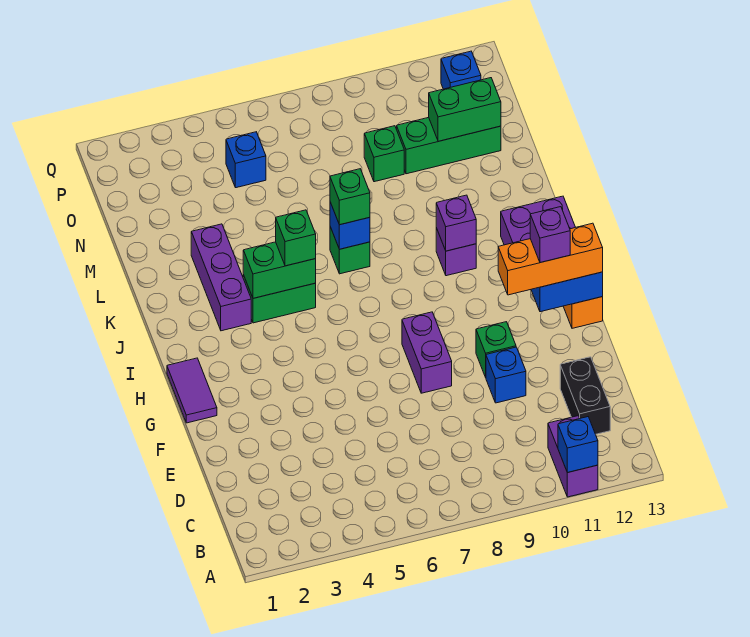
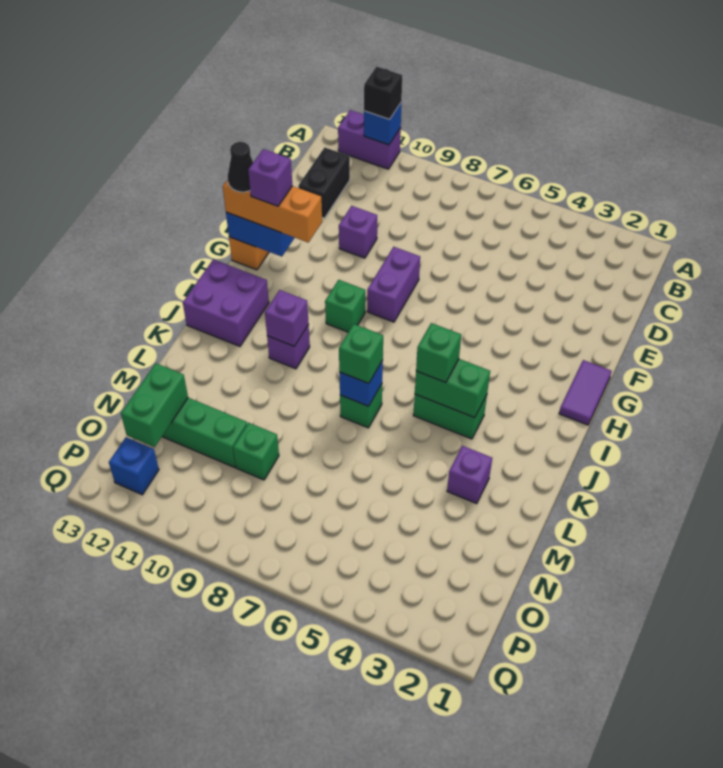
purple brick A11:B11 level 1 -> purple brick A11:A12 level 1
none -> black brick A11 level 3
blue brick E10 level 1 -> purple brick E10 level 1
green brick F10 level 1 -> green brick H9 level 1
none -> black cone G13 level 4
purple brick J3:L3 level 1 -> purple brick L3 level 1
green brick N11:N12 level 2 -> green brick N12:O12 level 2
blue brick O5 level 1 -> none

